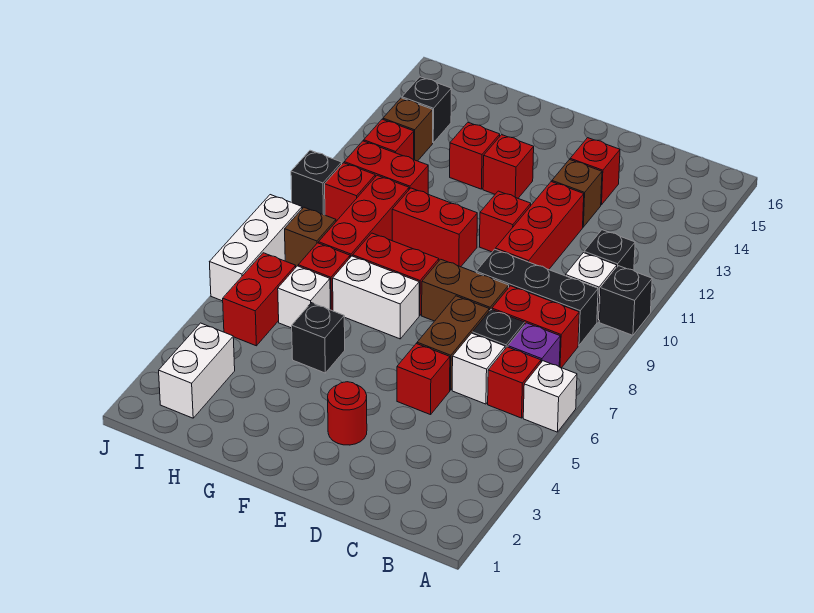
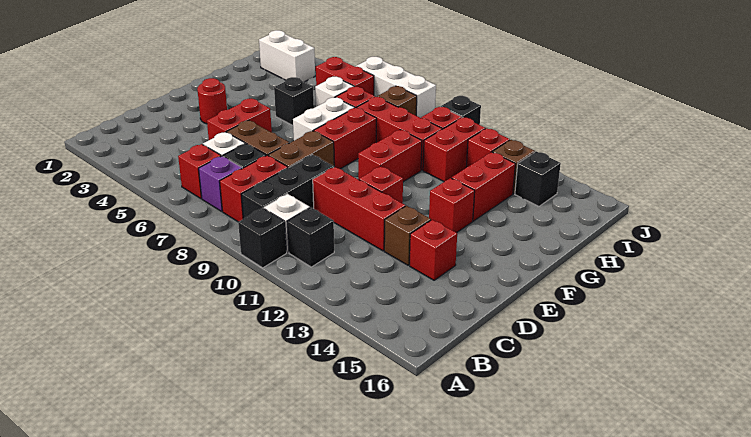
white brick A6 level 1 -> none
red brick D5 level 1 -> red brick D5:E5 level 1
red brick G13 level 1 -> red brick G13:H13 level 1

